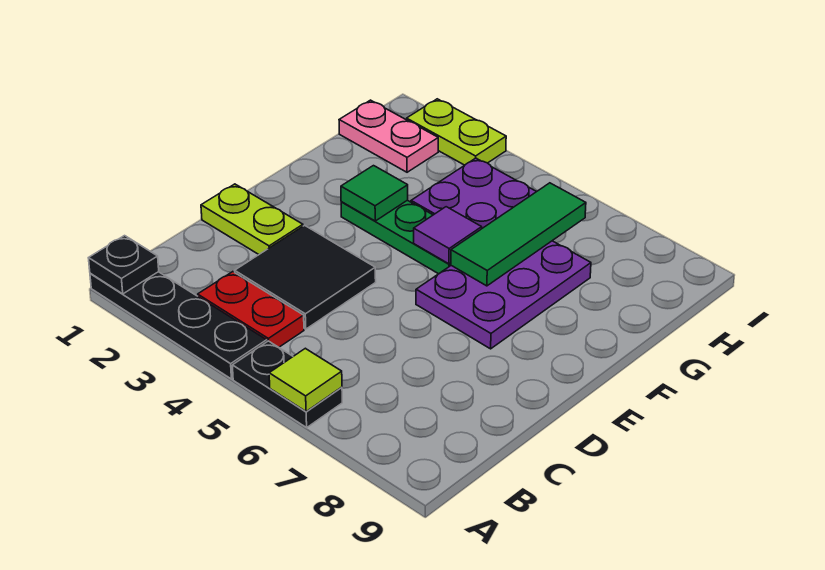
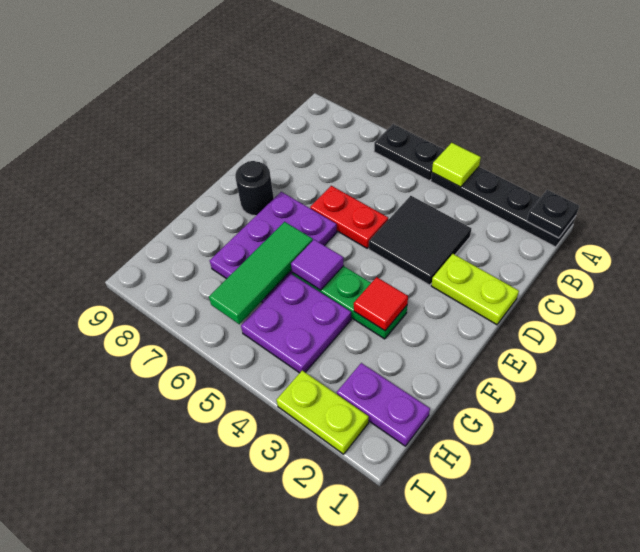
lime tile A6 level 2 -> lime tile A4 level 2
red plate B3:B4 level 1 -> red plate D5:D6 level 1
none -> black round brick E8 level 1
green tile F3 level 2 -> red tile F3 level 2
pink plate H1:H2 level 1 -> purple plate H1:H2 level 1

